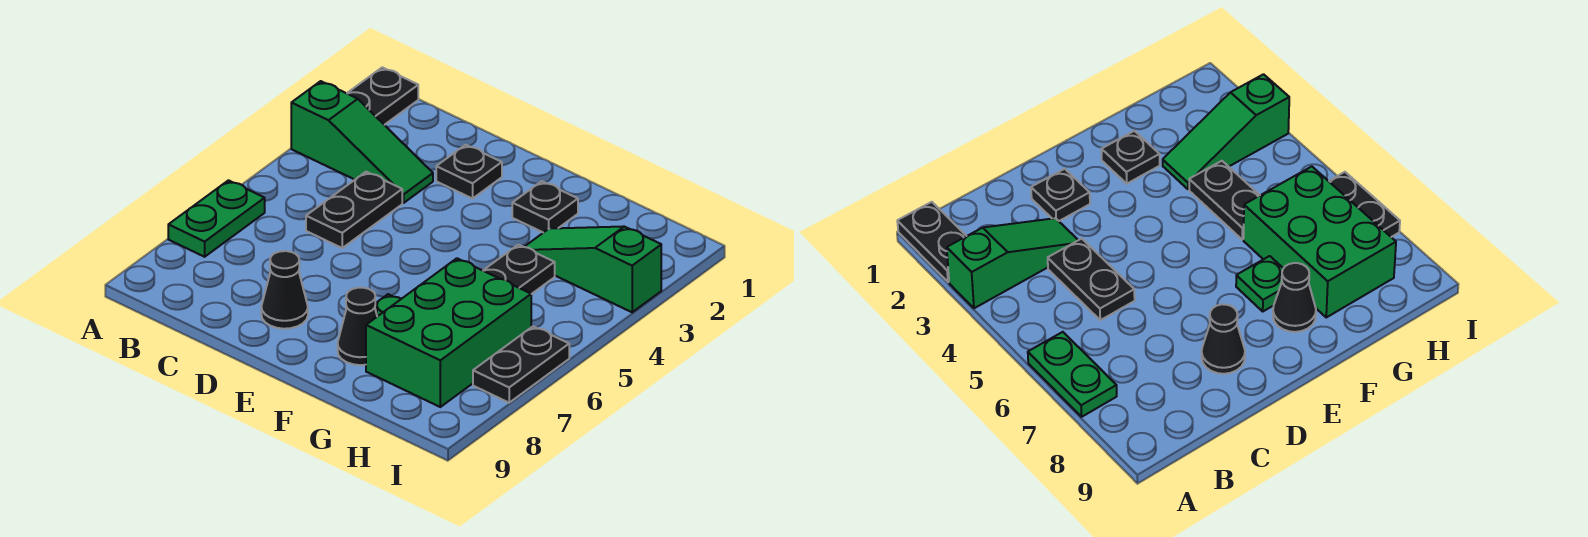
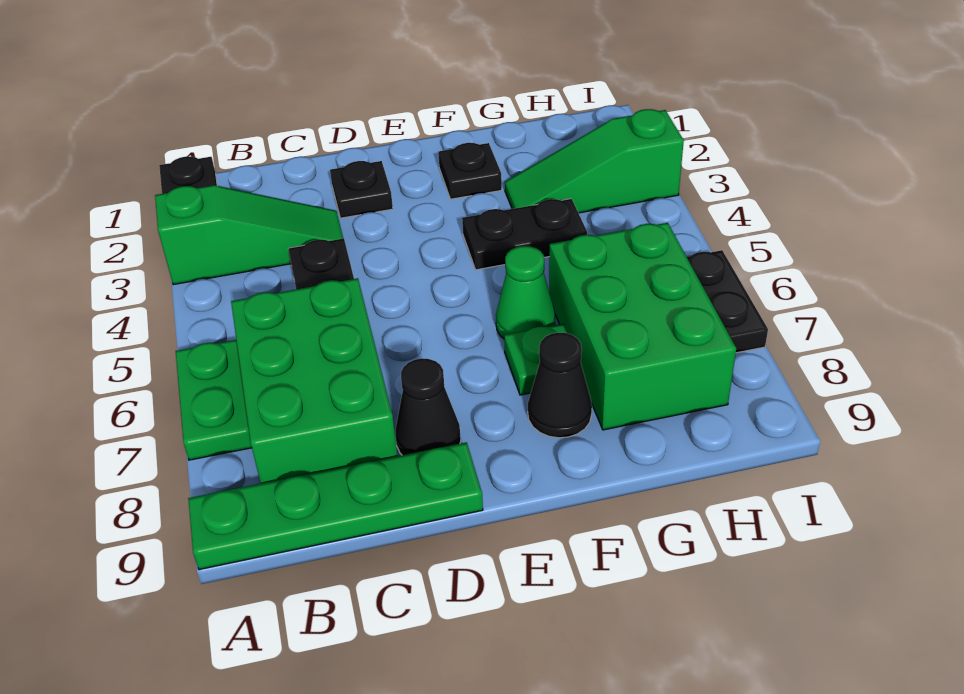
none -> green plate A9:D9 level 1
none -> green brick B6:C8 level 1
none -> green cone F6 level 1
black plate G4:G5 level 1 -> black plate F4:G4 level 1

